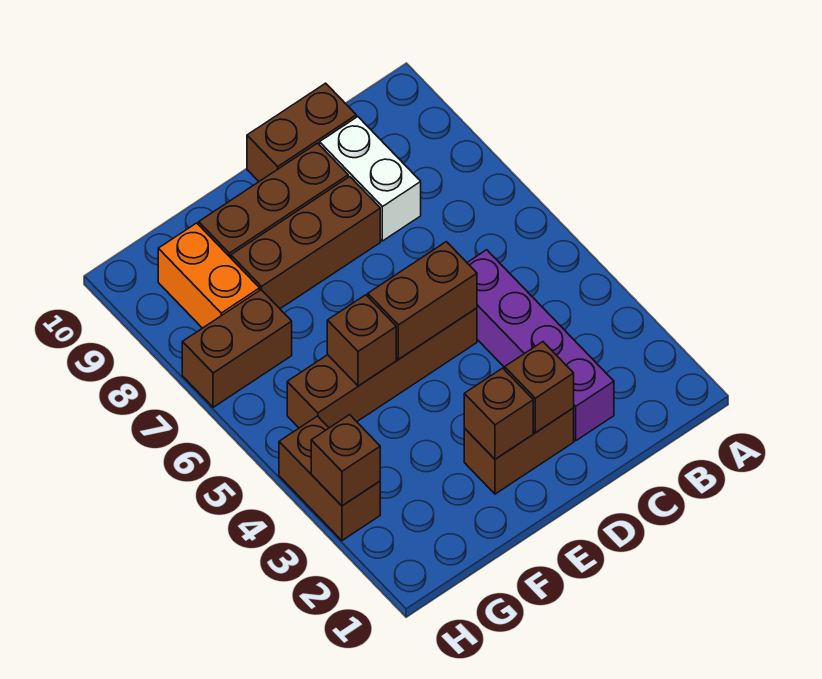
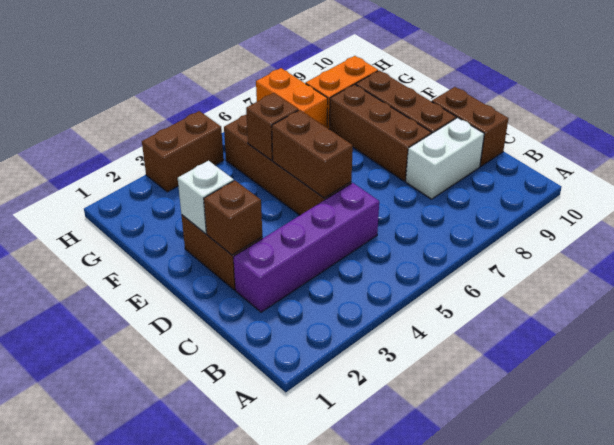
brown brick E2 level 2 -> white brick E2 level 2
brown brick G7:H7 level 1 -> orange brick G7:H7 level 1
brown brick H3 level 2 -> none

